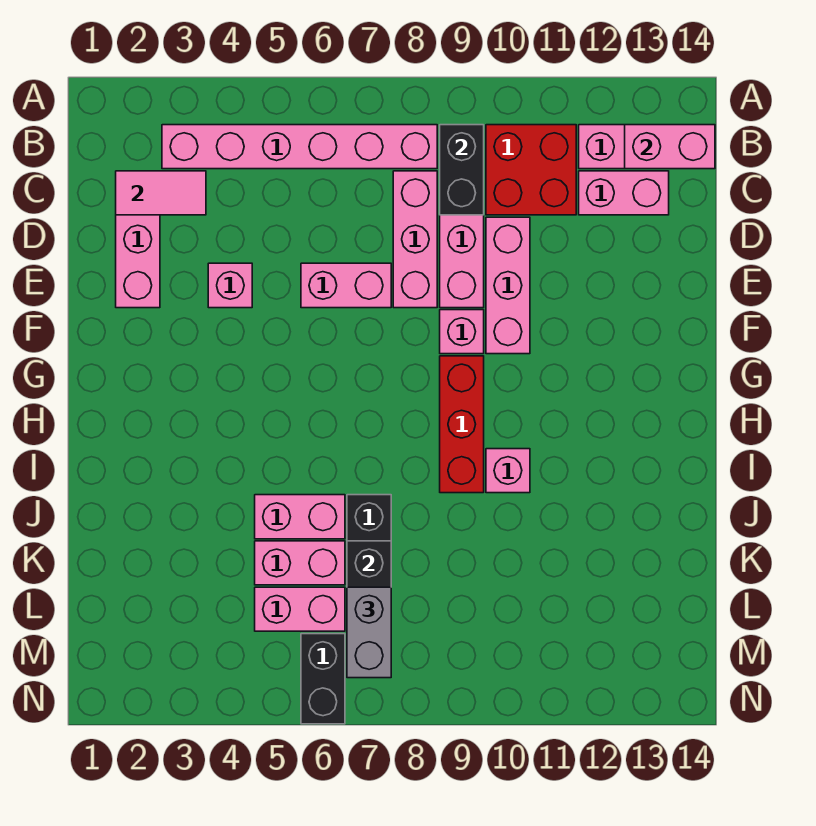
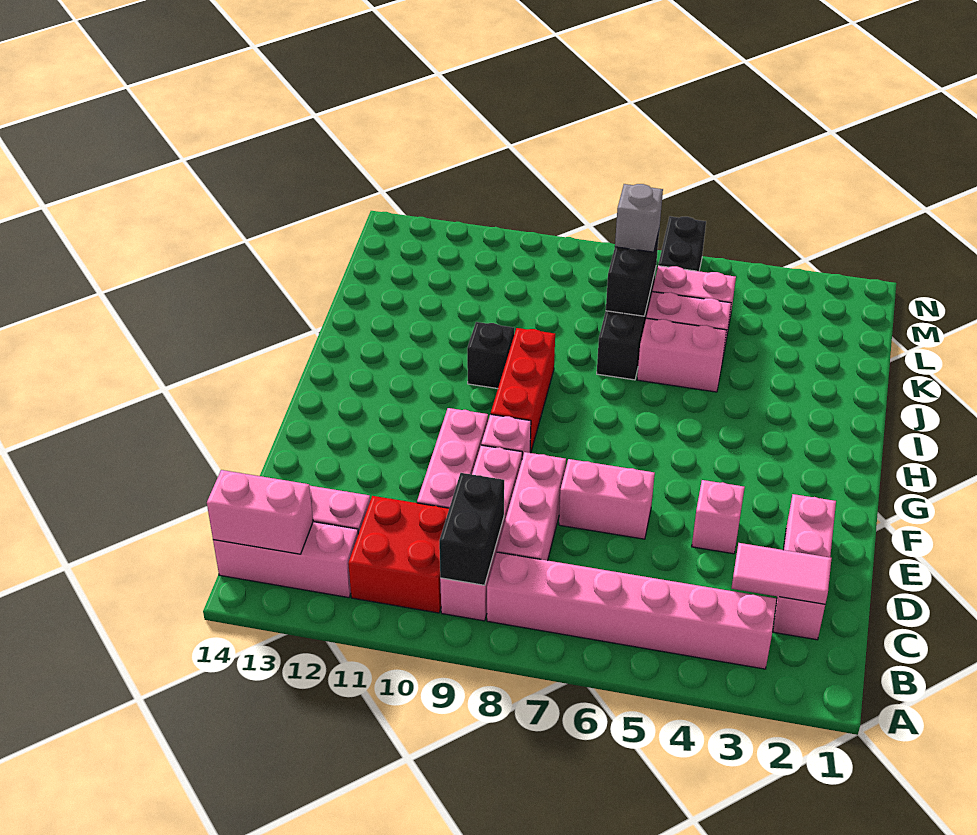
pink brick I10 level 1 -> black brick I10 level 1
grey brick L7:M7 level 3 -> grey brick L7 level 3

